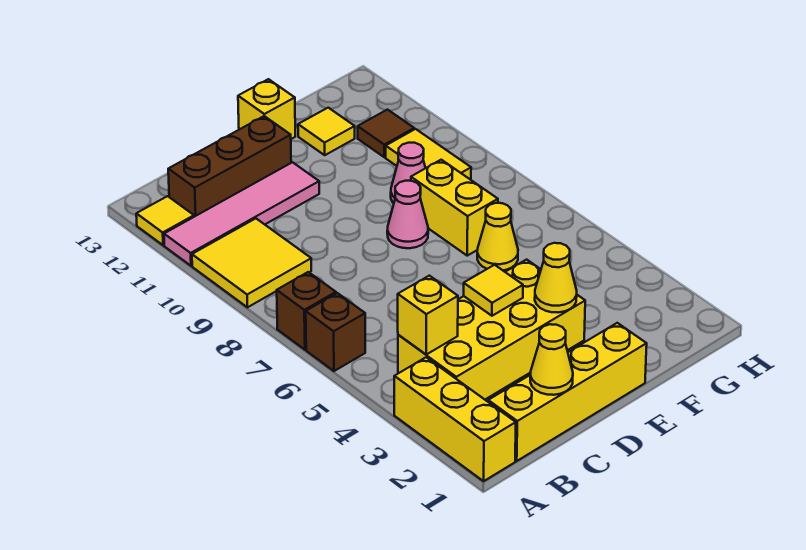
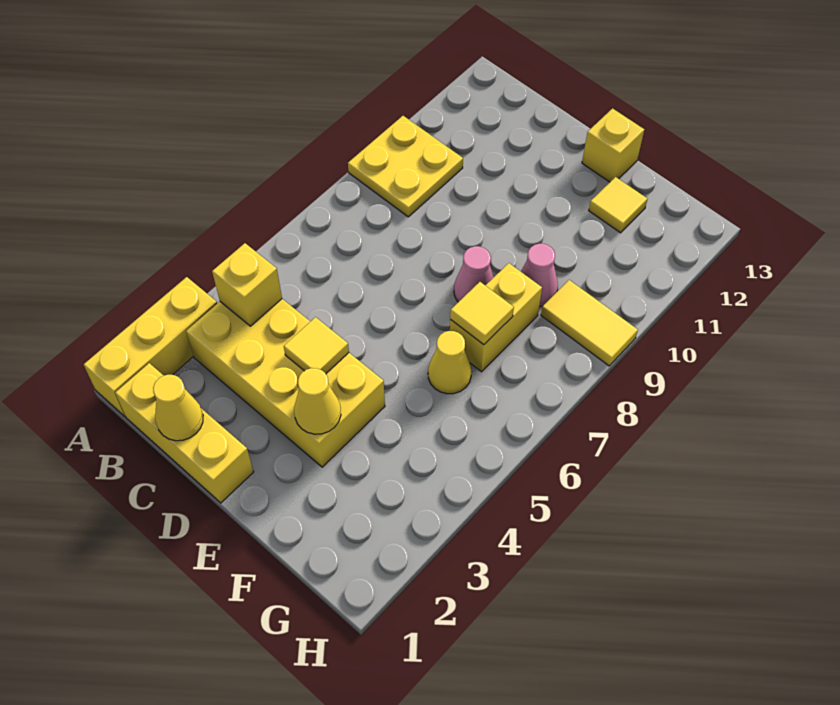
brown brick A6 level 1 -> none
brown brick A7 level 1 -> none
yellow tile A9:B10 level 1 -> yellow plate A9:B10 level 1
pink tile A11:D11 level 1 -> none
yellow tile A12 level 1 -> yellow tile F7 level 2
yellow brick B1:E1 level 1 -> yellow brick B1:D1 level 1
brown brick B12:D12 level 1 -> none
yellow tile G9:G10 level 1 -> yellow tile G9:H9 level 1
brown tile G11 level 1 -> none

